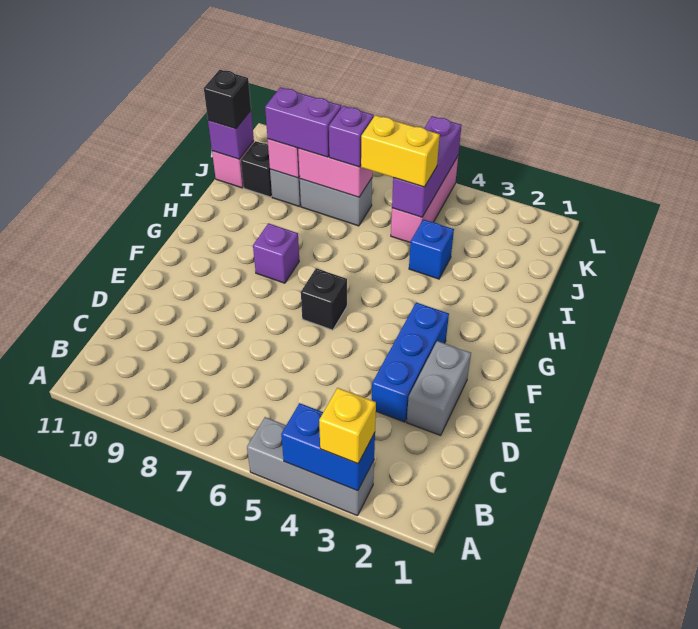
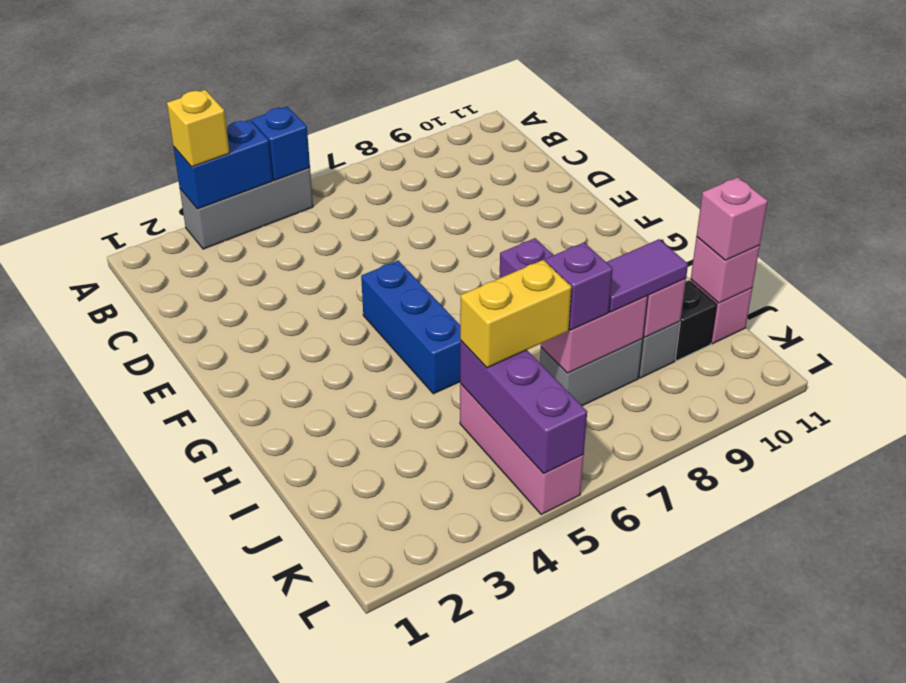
grey brick D2:E2 level 1 -> none
blue brick D3:F3 level 1 -> blue brick F5:H5 level 1
black brick F6 level 1 -> none
blue brick I4 level 1 -> blue brick A5 level 2
purple brick J8:J9 level 3 -> purple tile J8:J9 level 3
purple brick J11 level 2 -> pink brick J11 level 2
black brick J11 level 3 -> pink brick J11 level 3

